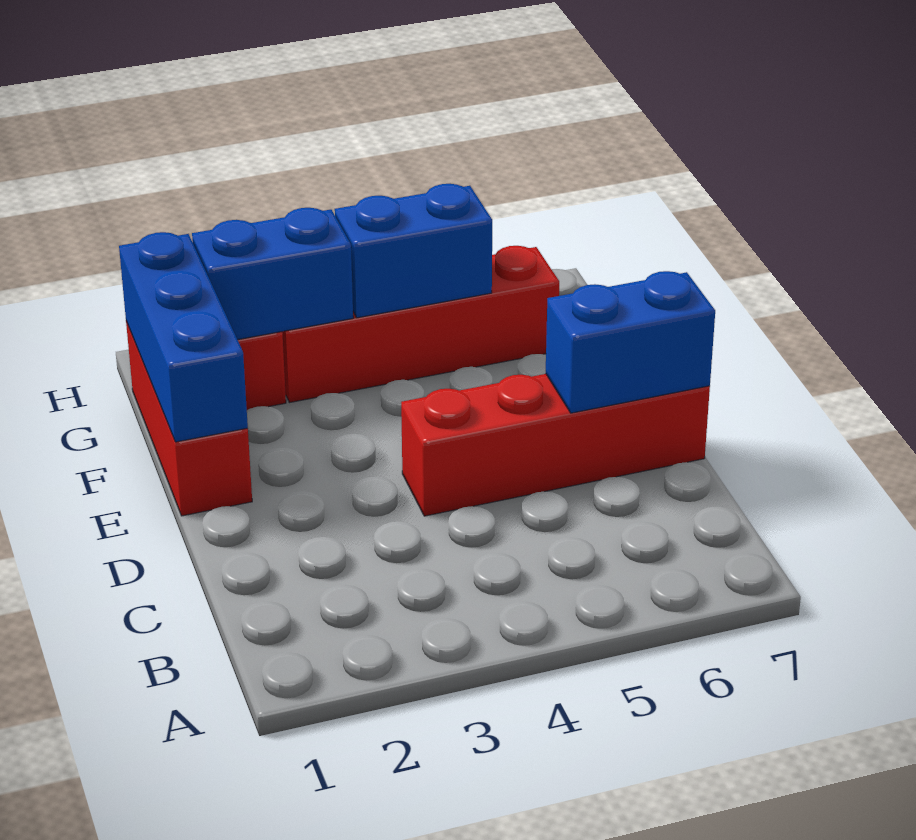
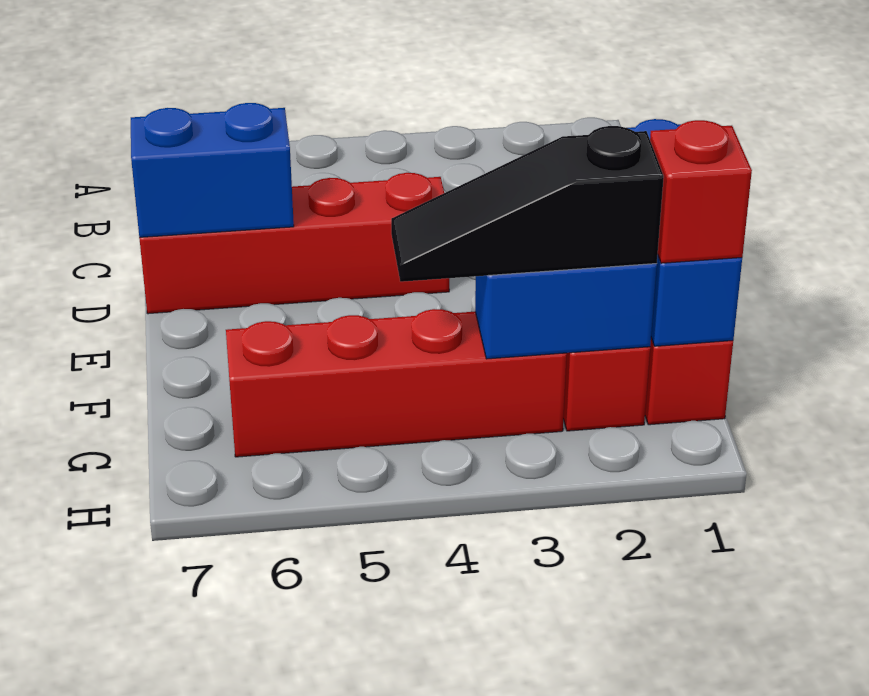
none -> red brick G1 level 3
none -> black slope G2:G4 level 3 top 2
blue brick G4:G5 level 2 -> none

